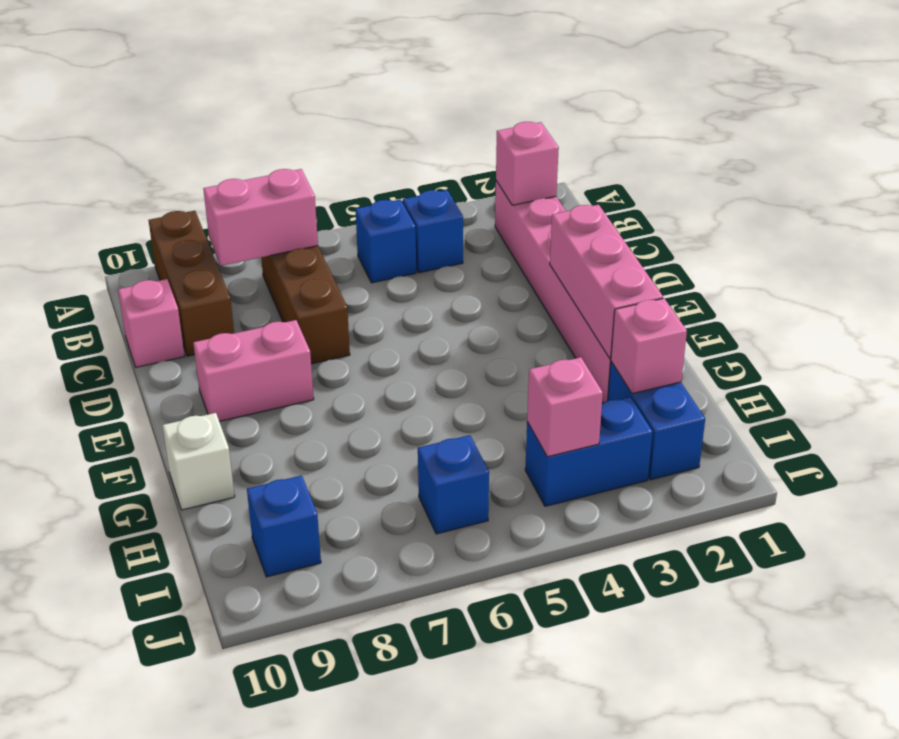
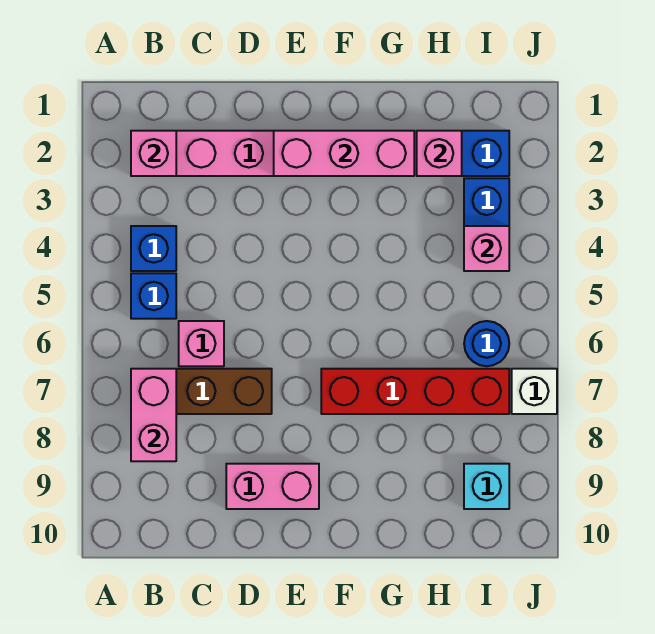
brown brick A9:C9 level 1 -> none
pink brick C10 level 1 -> pink brick C6 level 1
pink brick E8:E9 level 1 -> pink brick D9:E9 level 1
none -> red brick F7:I7 level 1
white brick G10 level 1 -> white brick J7 level 1
blue brick I6 level 1 -> blue round brick I6 level 1
blue brick I9 level 1 -> cyan brick I9 level 1

